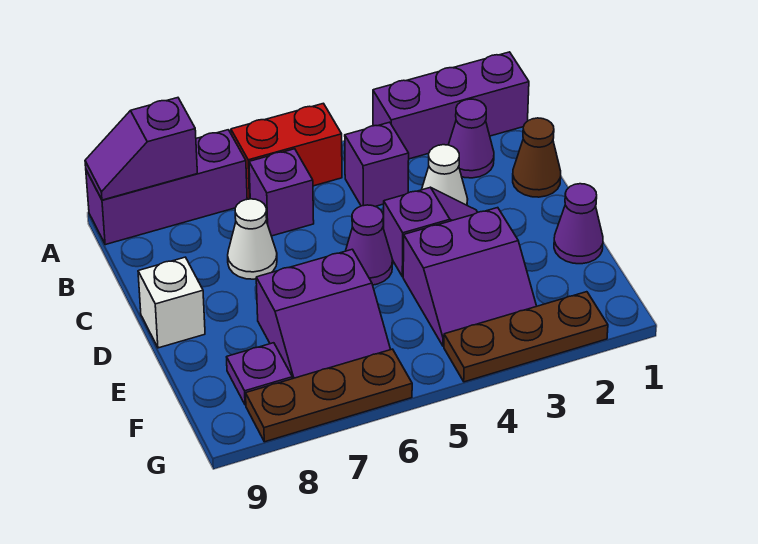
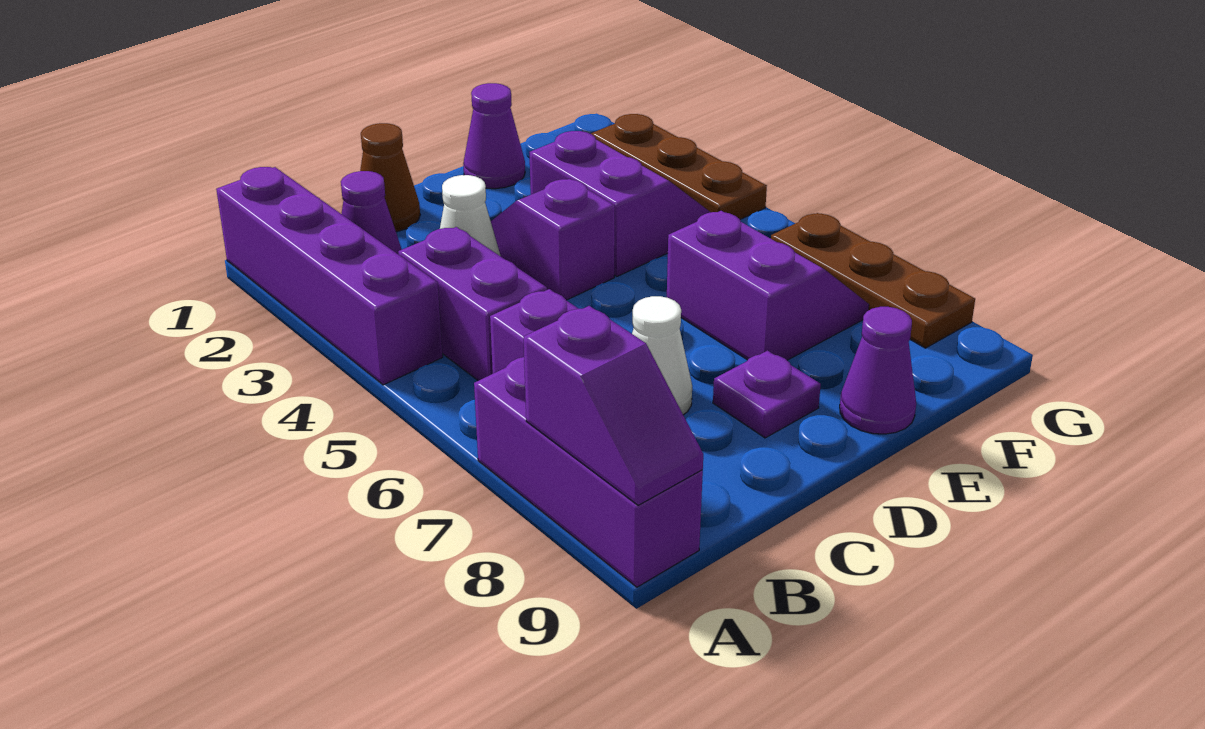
purple brick A1:A3 level 1 -> purple brick A1:A4 level 1
red brick A5:A6 level 1 -> none
purple brick B4 level 1 -> purple brick B4:B5 level 1
purple cone D5 level 1 -> purple cone E9 level 1
white brick D9 level 1 -> none
purple plate F8 level 1 -> purple plate D8 level 1

